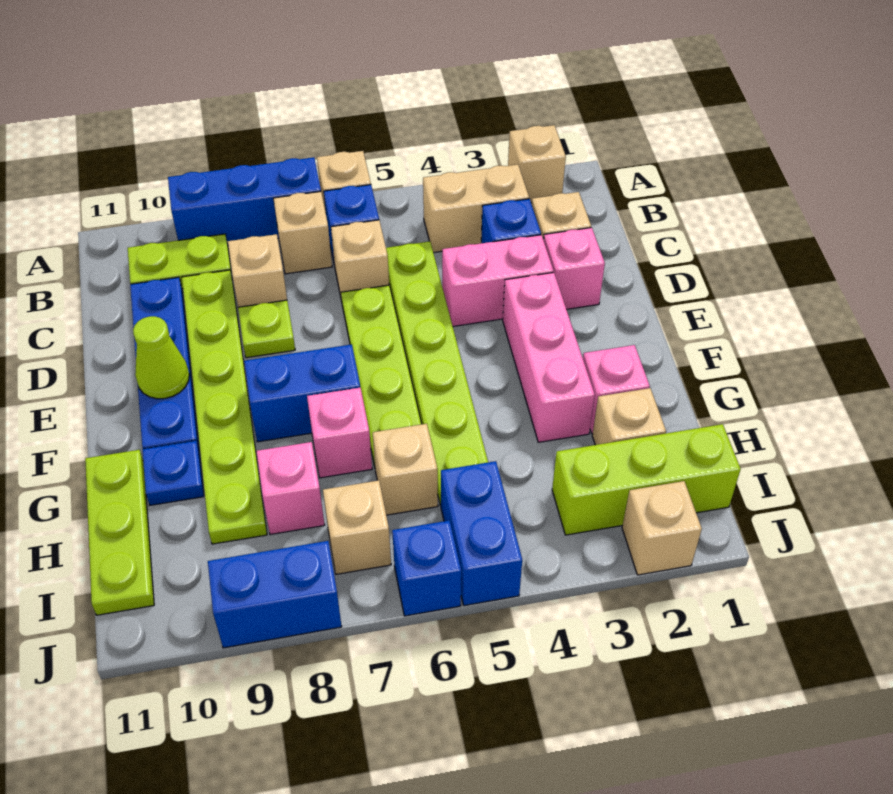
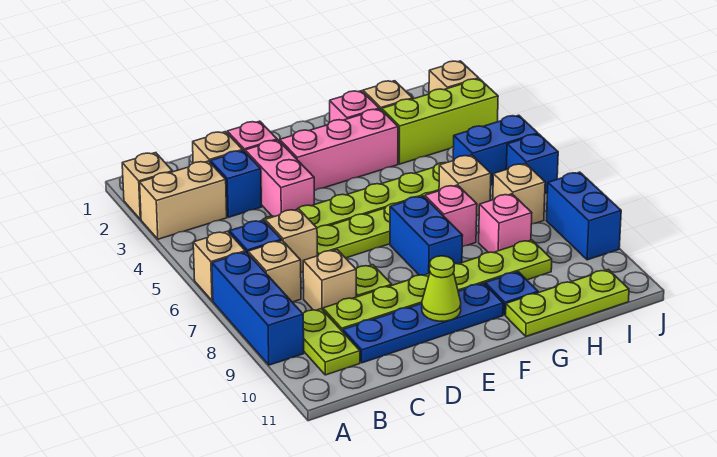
tan brick B3:B4 level 1 -> tan brick A3:B3 level 1
lime brick I1:I3 level 1 -> lime brick H3:J3 level 1

